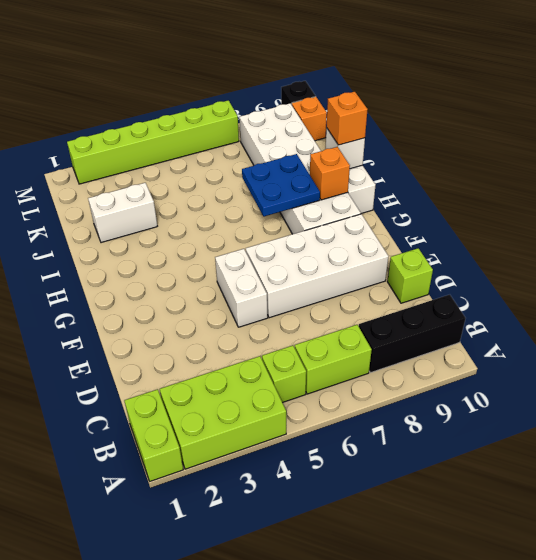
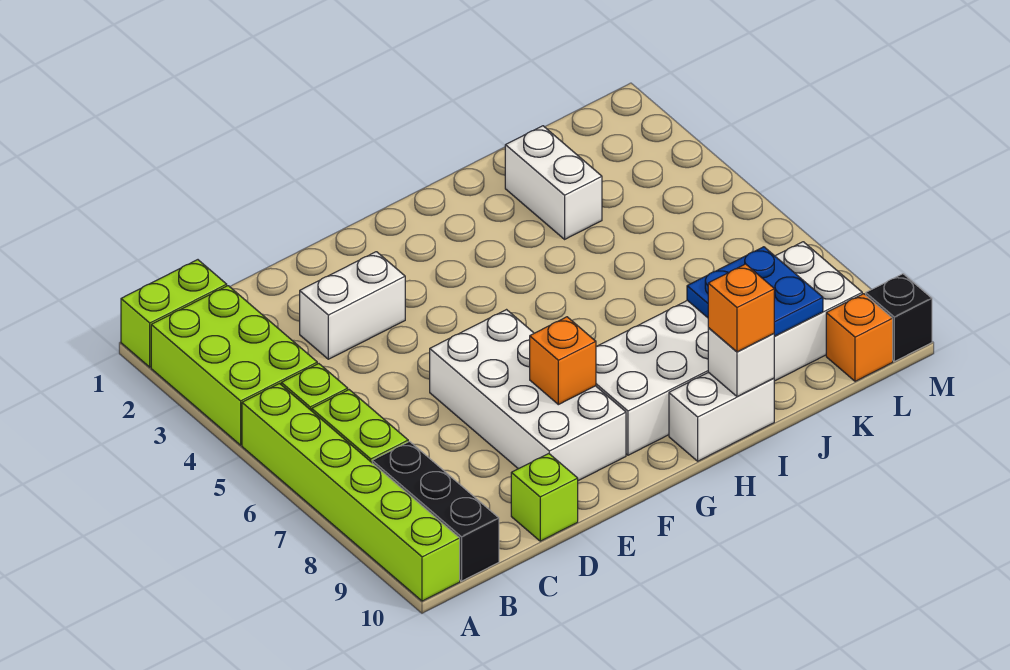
white brick E5:F5 level 1 -> white brick D3:E3 level 1
blue plate H7:I8 level 2 -> blue plate J8:K9 level 2
orange brick H9 level 2 -> orange brick F8 level 2
lime brick M2:M7 level 1 -> lime brick A5:A10 level 1

